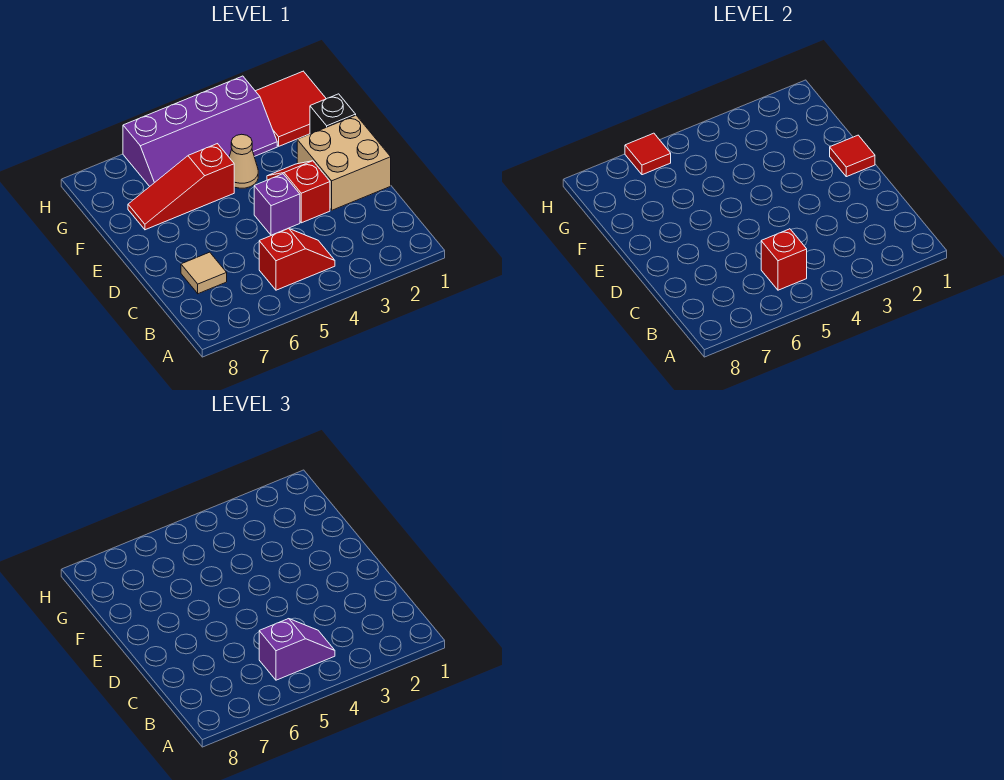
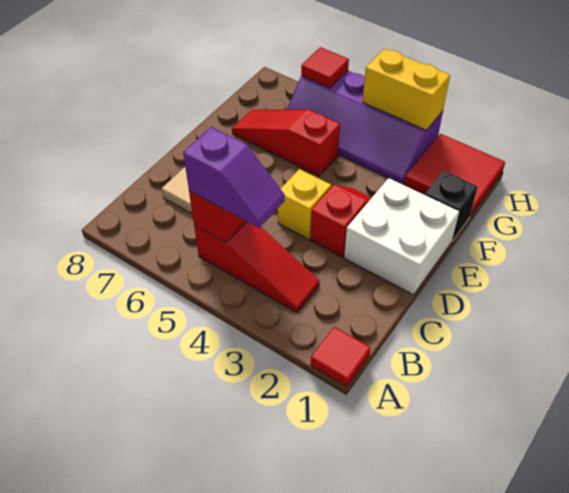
red slope B4:B5 level 1 top 5 -> red slope B3:B5 level 1 top 5
tan brick D1:E2 level 1 -> white brick D1:E2 level 1
purple brick D4 level 1 -> yellow brick D4 level 1
red tile E1 level 2 -> red tile A1 level 1
tan cone F4 level 1 -> none
none -> yellow brick H3:H4 level 2

